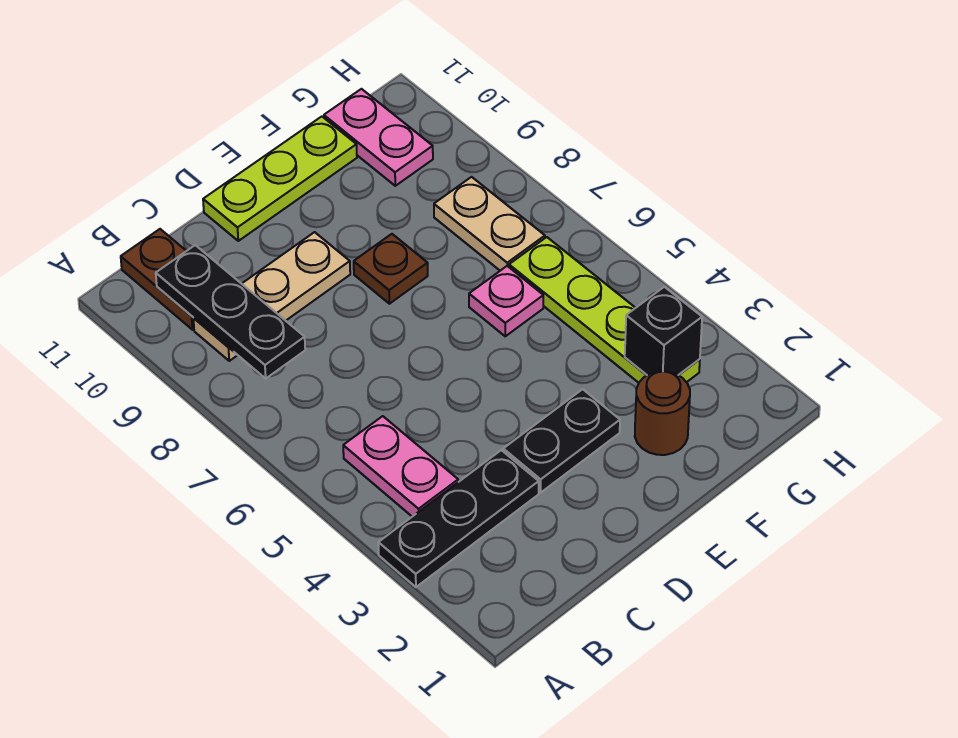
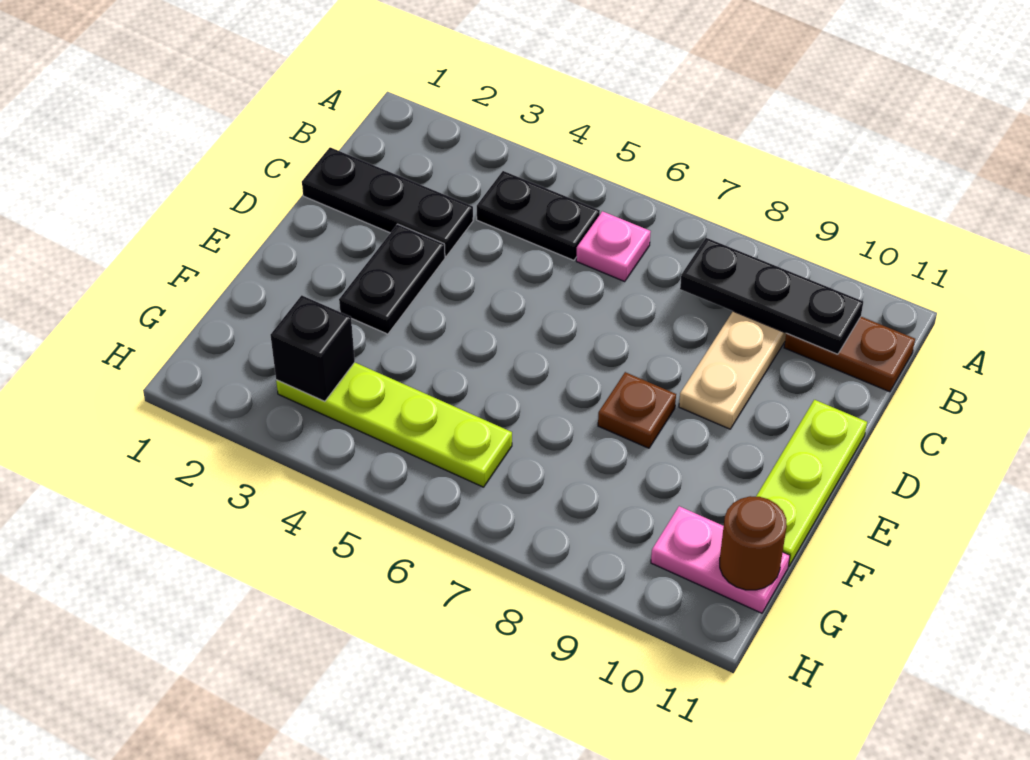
black plate A3:C3 level 1 -> black plate C1:C3 level 1
pink plate B4:B5 level 1 -> black plate B4:B5 level 1
brown round brick F2 level 1 -> brown round brick G11 level 2
pink plate F6 level 1 -> pink plate B6 level 1
tan plate G7:G8 level 1 -> none

